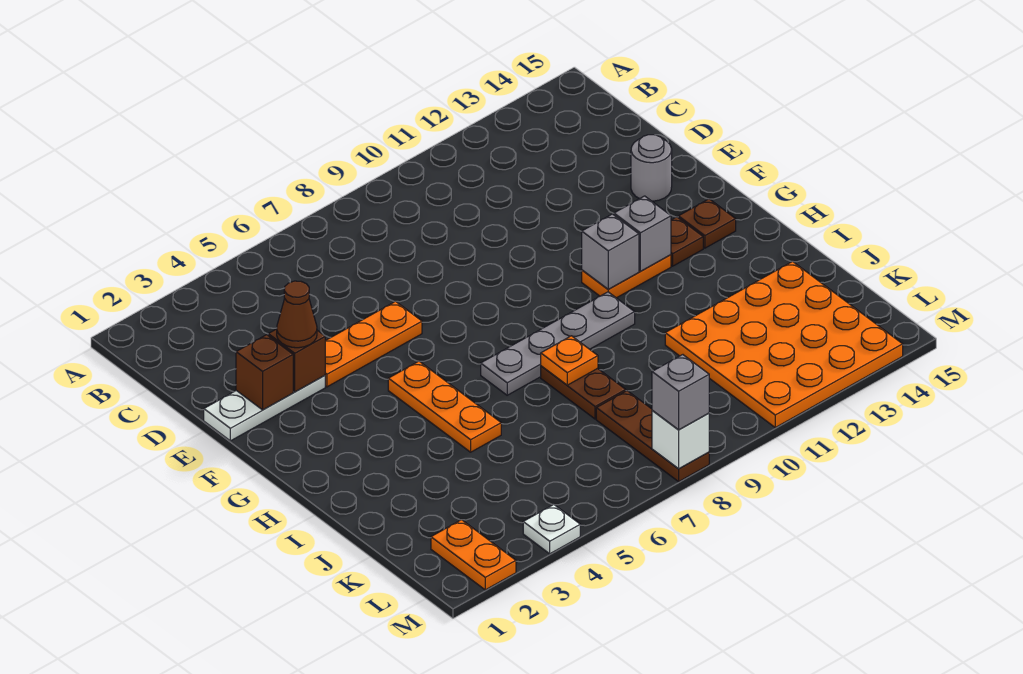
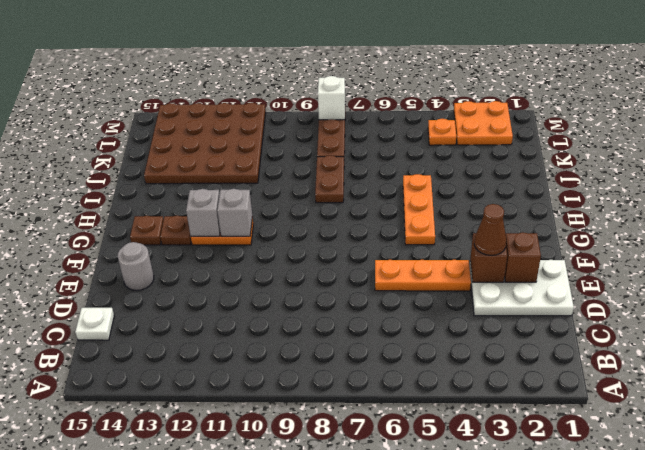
white plate E1:E3 level 1 -> white plate D1:E3 level 1
grey plate H7:H10 level 1 -> none
orange plate I8 level 2 -> orange plate L4 level 1
orange plate J11:M14 level 1 -> brown plate J11:M14 level 1
orange plate L2:M2 level 1 -> orange plate L2:M3 level 1
white plate M4 level 1 -> white plate C15 level 1
grey brick M8 level 3 -> none

